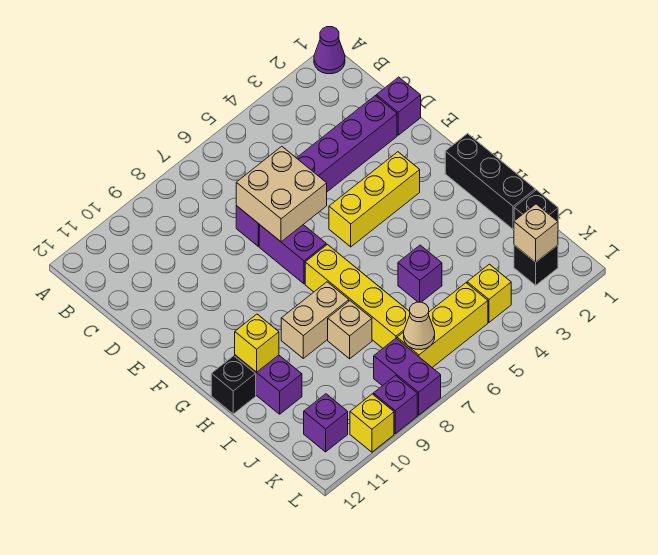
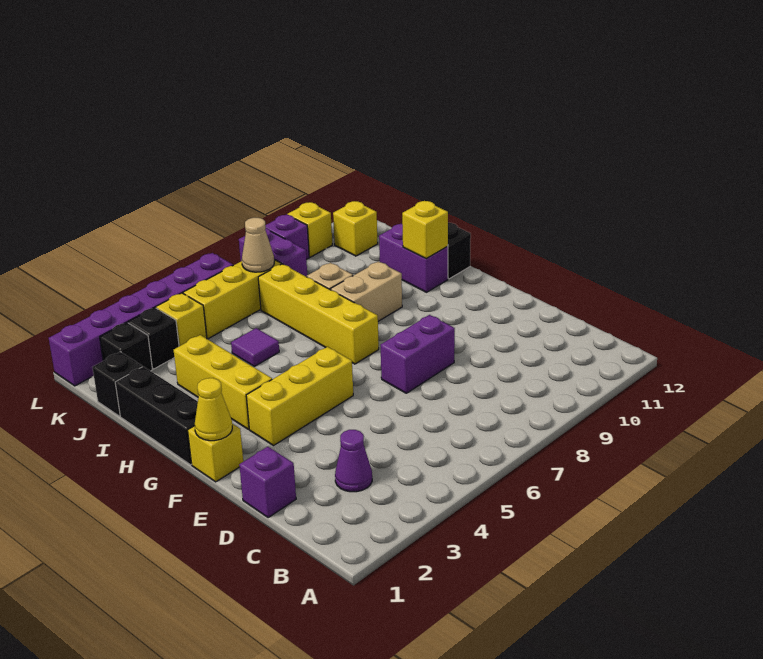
purple cone A1 level 1 -> purple cone C3 level 1
purple brick D2:D7 level 1 -> purple brick L1:L6 level 1
tan brick D6:E7 level 2 -> none
purple brick E7:F7 level 1 -> purple brick E7:E8 level 1
none -> yellow brick F1 level 1
none -> yellow cone F1 level 2
none -> yellow brick G3:I3 level 1
purple brick I5 level 1 -> purple tile I5 level 1
tan brick K2 level 2 -> none
none -> black brick K3 level 1
purple brick K11 level 1 -> yellow brick K11 level 1

